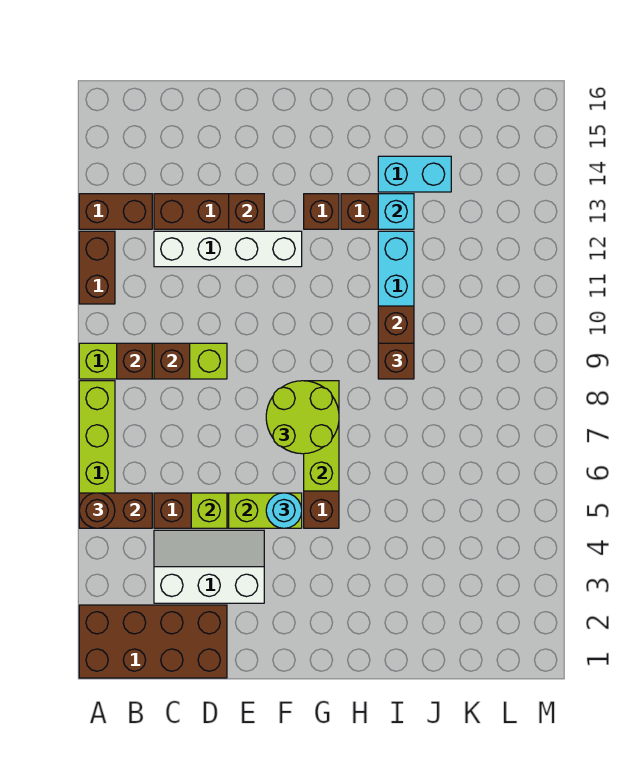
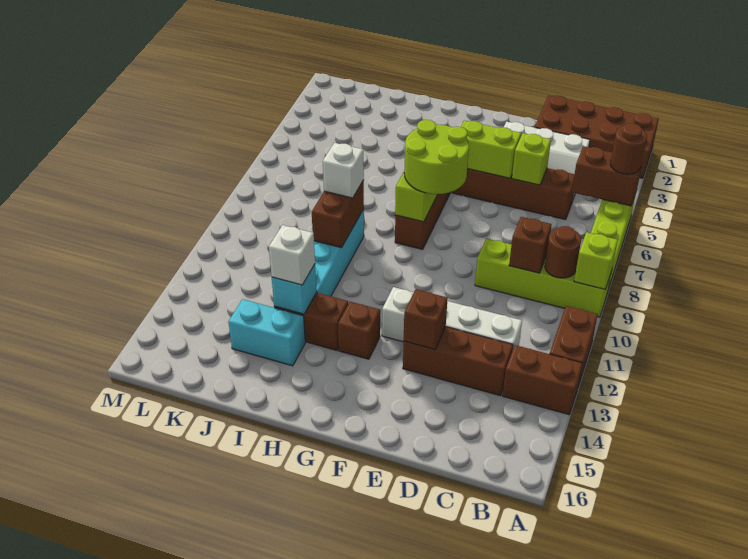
none -> lime brick A9 level 2
brown brick B9 level 2 -> brown round brick B9 level 2
cyan round brick F5 level 3 -> none
brown brick I9 level 3 -> white brick I9 level 3
none -> white brick I13 level 3

